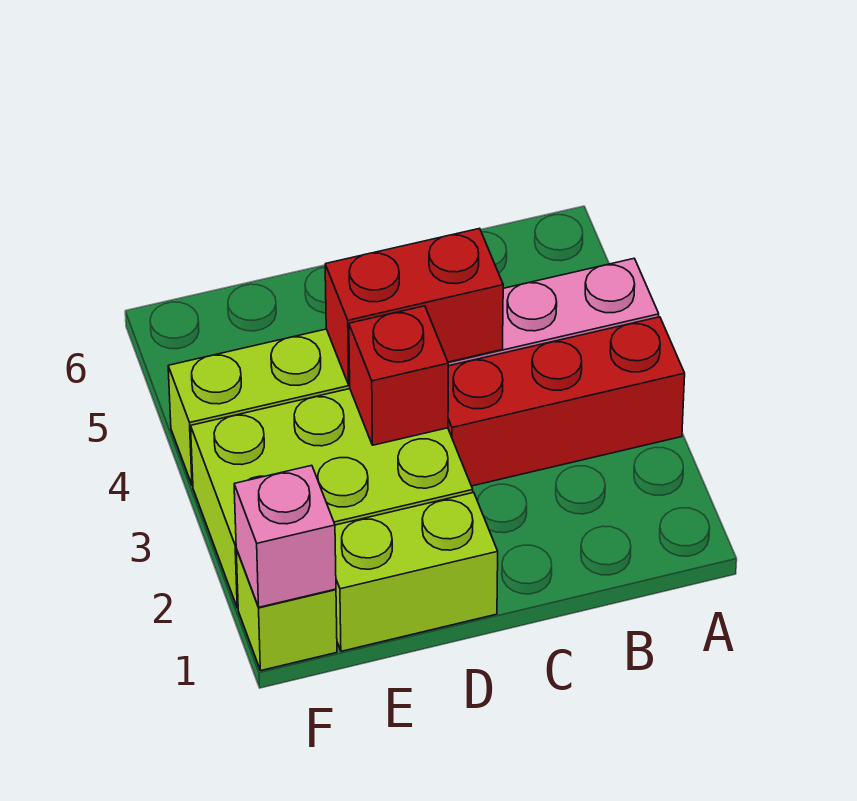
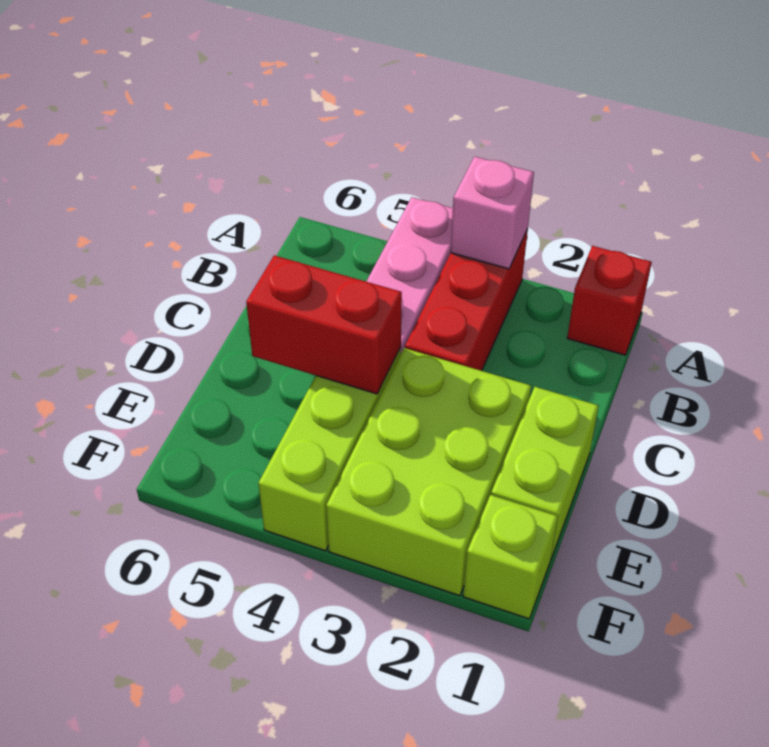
red brick C4:D4 level 2 -> red brick D4:D5 level 2
red brick D3 level 2 -> red brick A1 level 1
pink brick F1 level 2 -> pink brick A3 level 2

